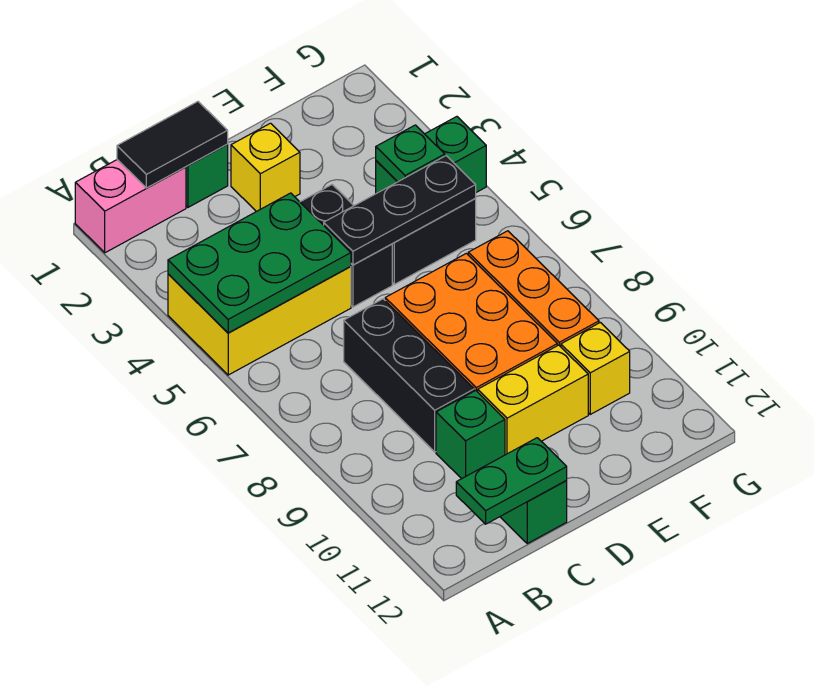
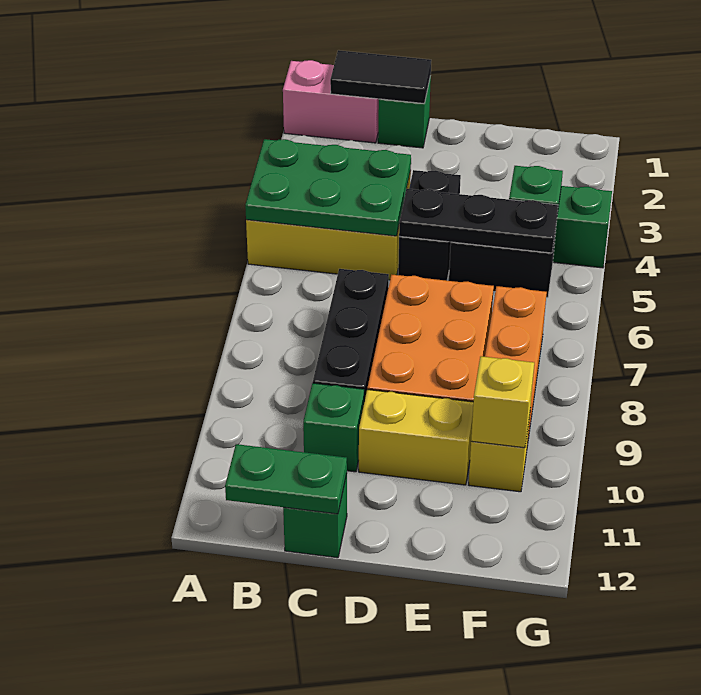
yellow brick D2 level 1 -> yellow brick F10 level 2

